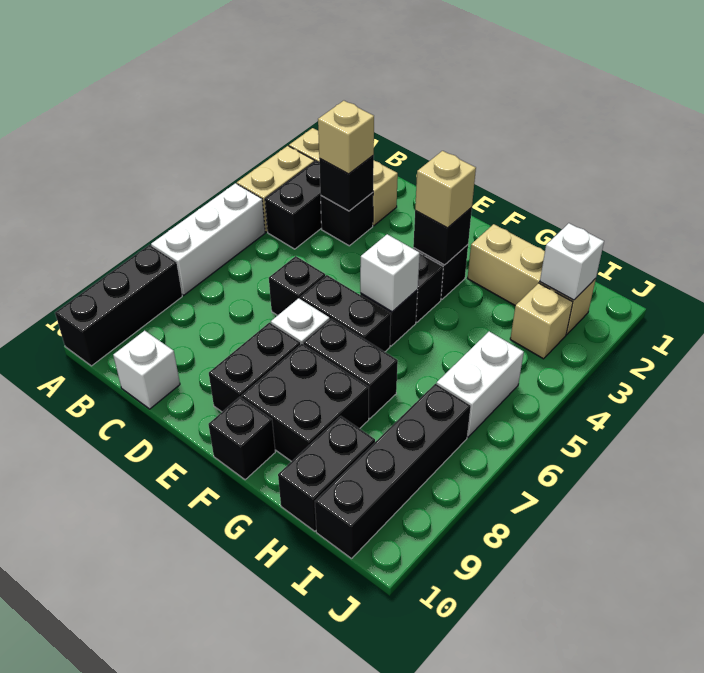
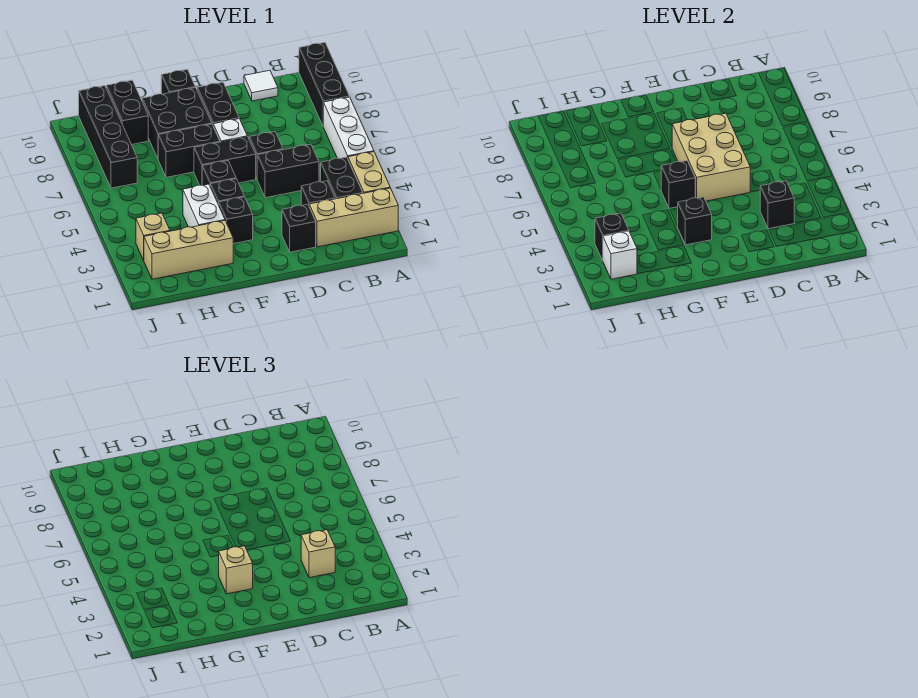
none -> black brick C5:D5 level 1
white brick C10 level 1 -> white tile C10 level 1
none -> black brick D2 level 1
none -> tan brick D5:E7 level 2
white brick F5 level 2 -> black brick F5 level 2
none -> black brick I3 level 2
white brick I5:I6 level 1 -> white brick G3:G4 level 1

